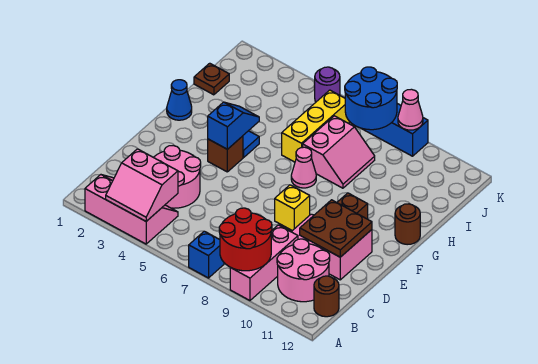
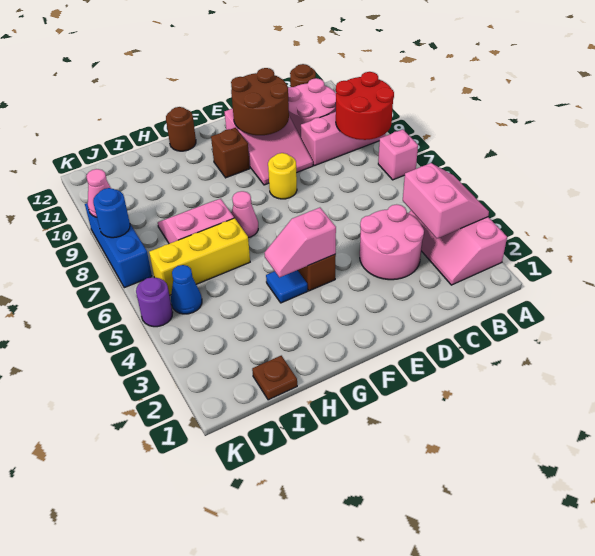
blue brick A7 level 1 -> pink brick A7 level 1
brown plate D10:E11 level 2 -> brown round brick D10:E11 level 2
yellow brick E8 level 1 -> yellow round brick E8 level 1
blue slope F4:G4 level 2 top F -> pink slope F4:G4 level 2 top F
blue cone G1 level 1 -> blue cone J5 level 1
blue round brick J7:K8 level 2 -> blue round brick K8 level 2

